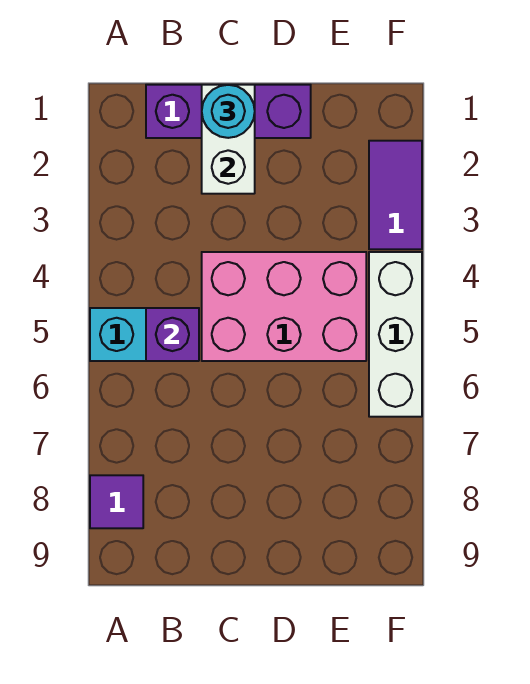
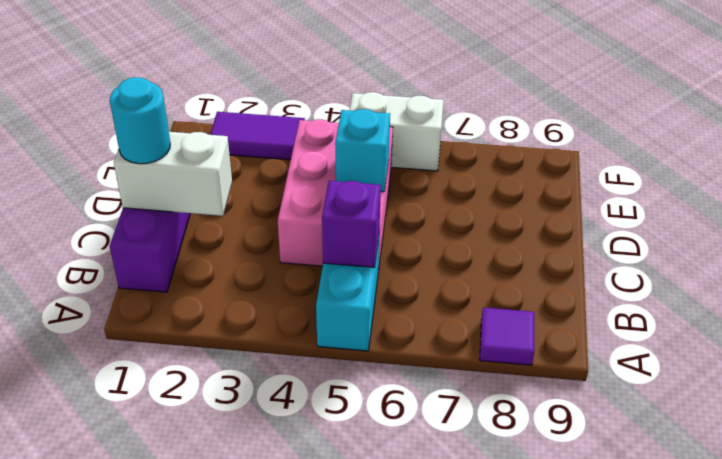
none -> cyan brick D5 level 2
white brick F4:F6 level 1 -> white brick F5:F6 level 1

